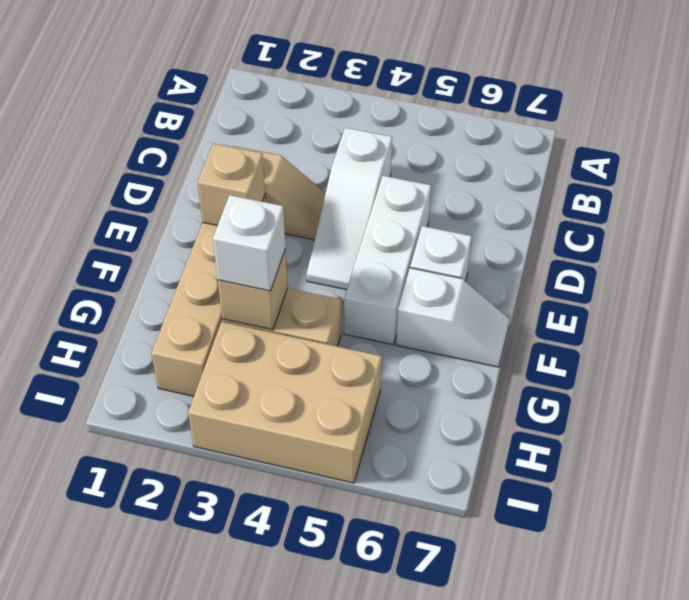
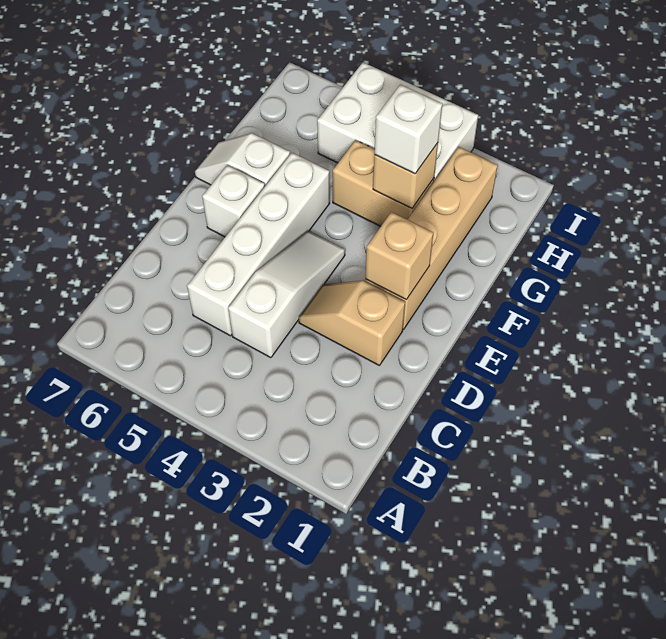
white brick D5:F5 level 1 -> white brick C5:F5 level 1
tan brick H3:I5 level 1 -> white brick H3:I5 level 1

